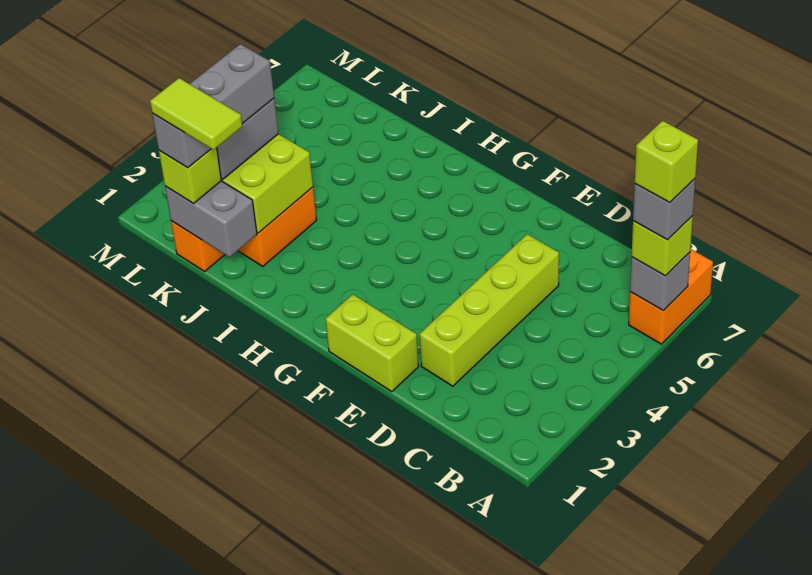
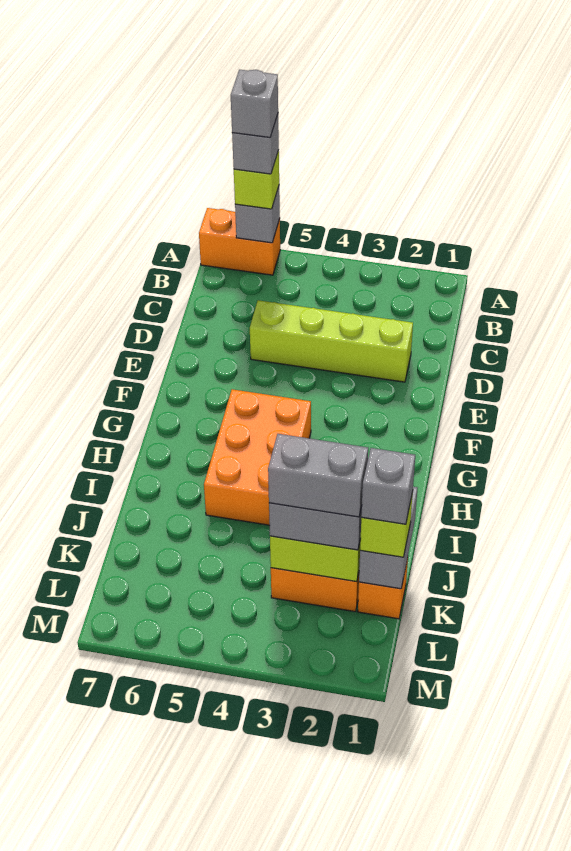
lime brick A6 level 5 -> grey brick A6 level 5
lime brick E1:F1 level 1 -> none
none -> orange brick G4:I5 level 1
lime tile J1:K1 level 5 -> none

